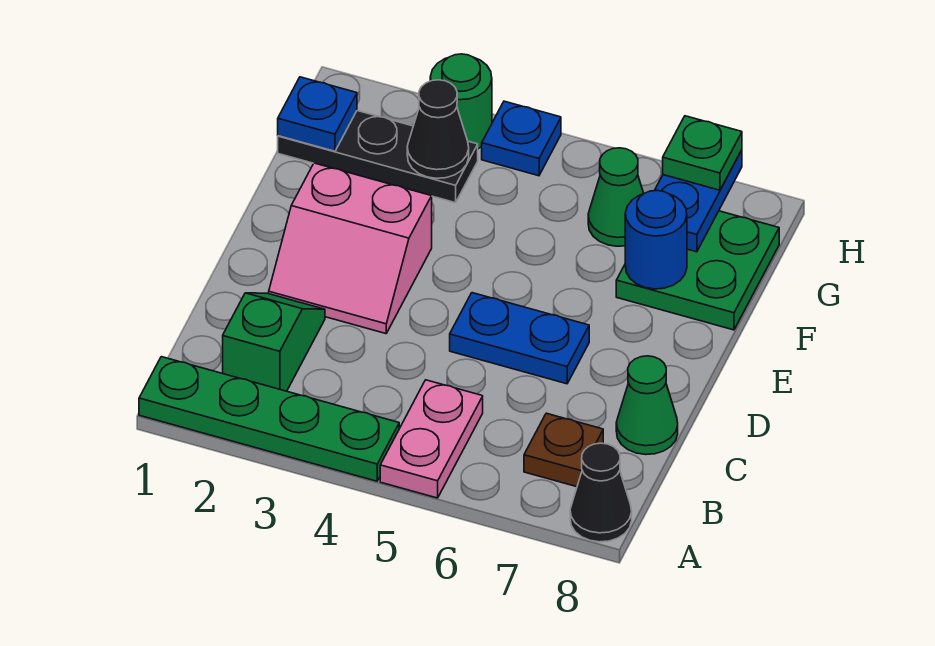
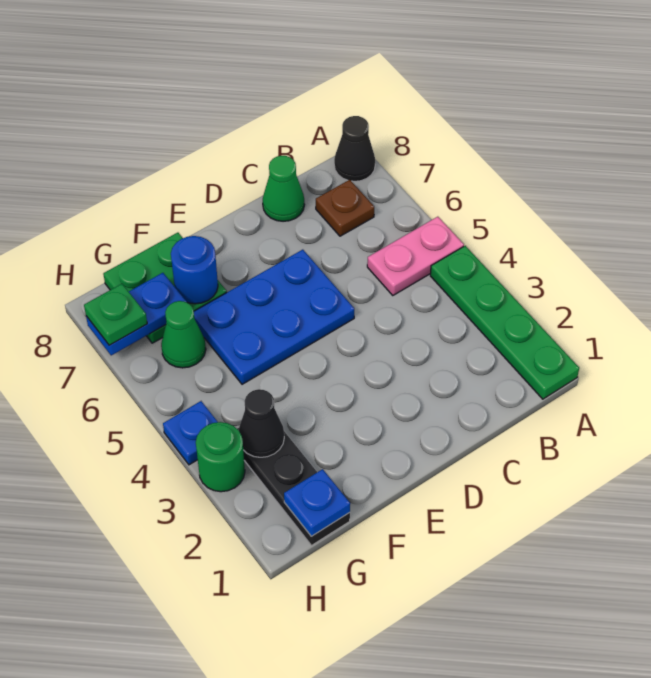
green slope B2:C2 level 1 top B -> none
pink slope D2:E3 level 1 top E -> none
blue plate D5:D6 level 1 -> blue plate D5:F6 level 1

